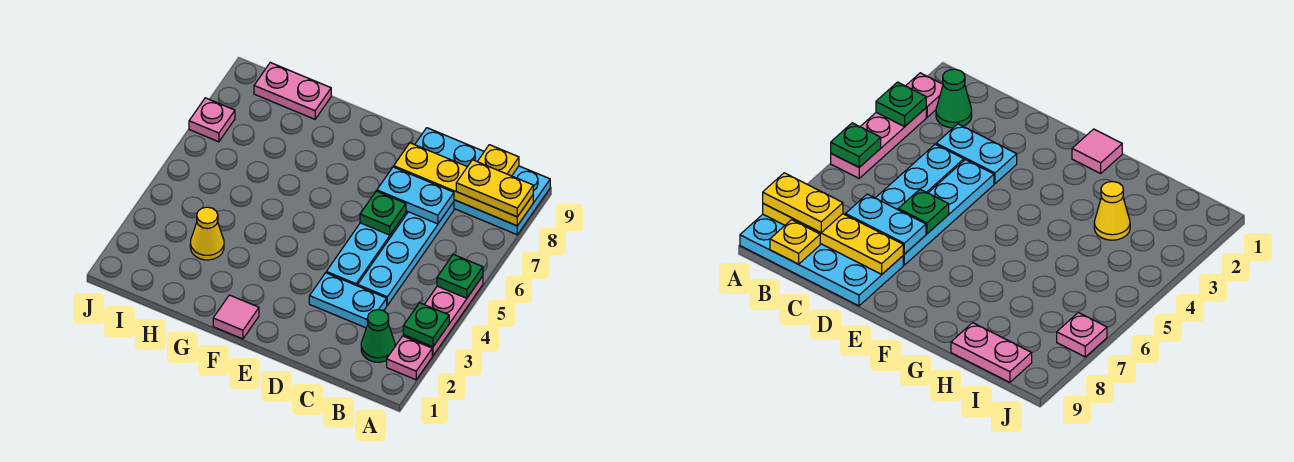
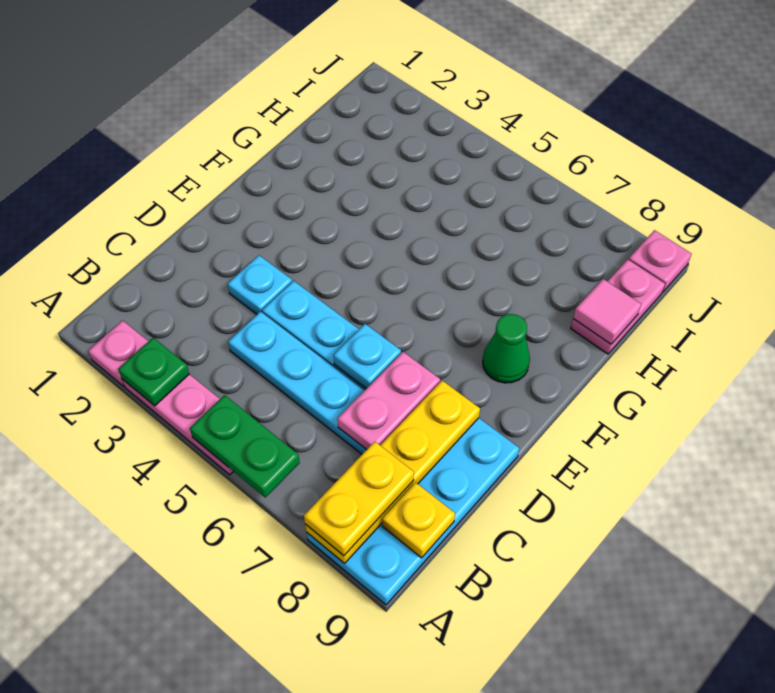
green plate A5 level 2 -> green plate A5:A6 level 2
green cone B2 level 1 -> green cone F8 level 1
cyan plate C3:D3 level 1 -> cyan plate D3 level 1
cyan plate C7:D7 level 2 -> pink plate C7:D7 level 2
green plate D6 level 2 -> cyan plate D6 level 2
pink tile F1 level 1 -> pink tile H9 level 2
yellow cone H3 level 1 -> none
pink plate J7 level 1 -> pink plate J9 level 1

